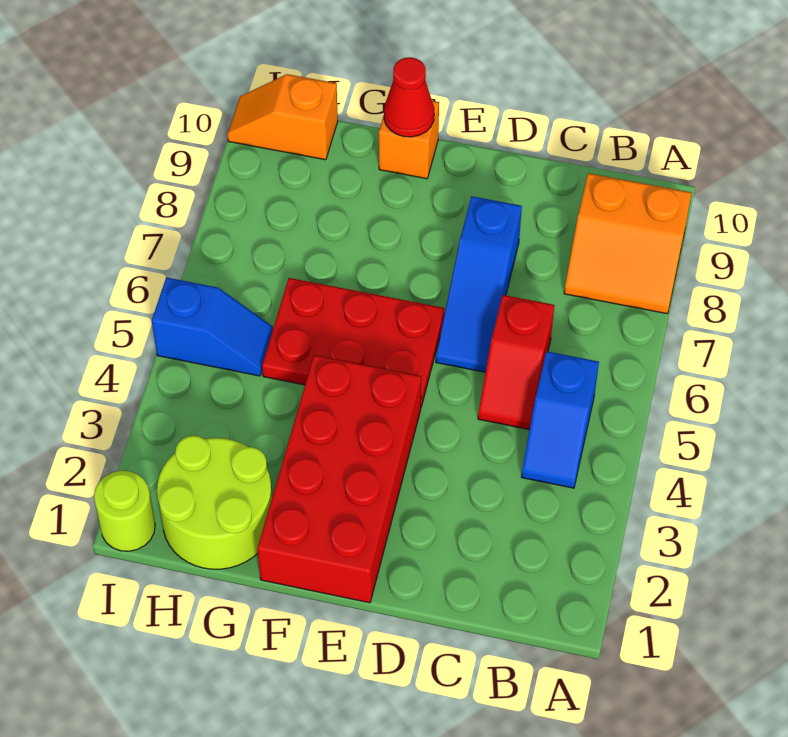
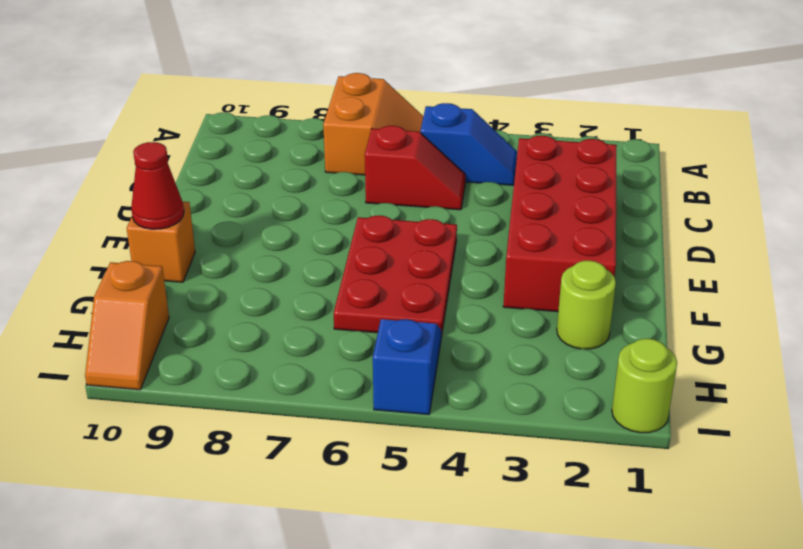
orange slope A8:B9 level 1 top 9 -> orange slope A6:B7 level 1 top 7
blue slope D6:D8 level 1 top 8 -> none
red brick E1:F4 level 1 -> red brick C2:F3 level 1
lime round brick G1:H2 level 1 -> lime round brick G2 level 1

